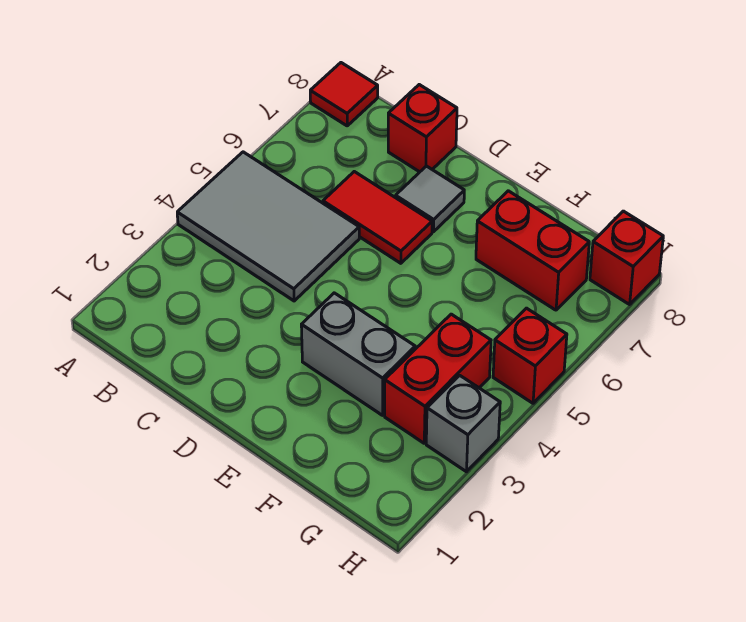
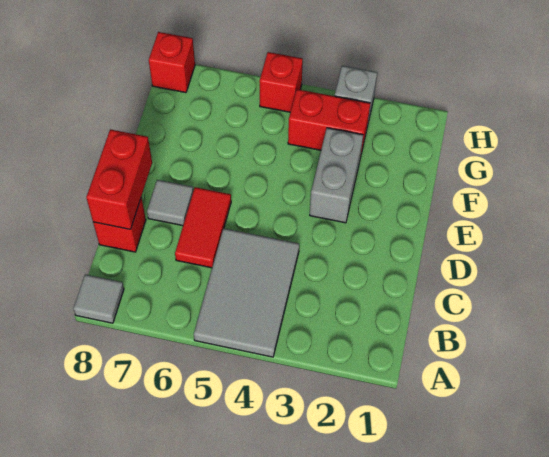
red tile A8 level 1 -> grey tile A8 level 1
red brick F7:G7 level 1 -> red brick C8:D8 level 2

